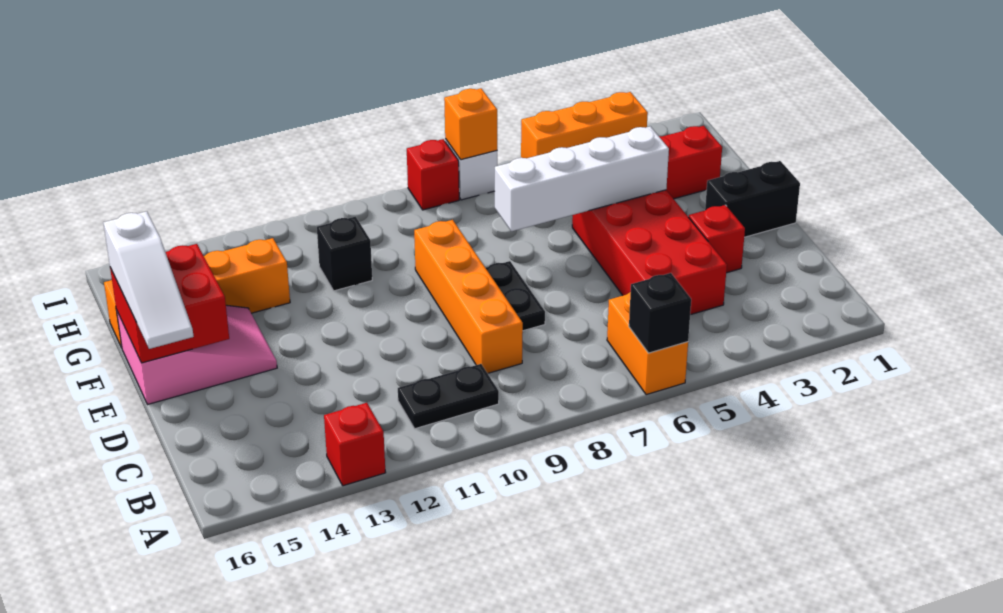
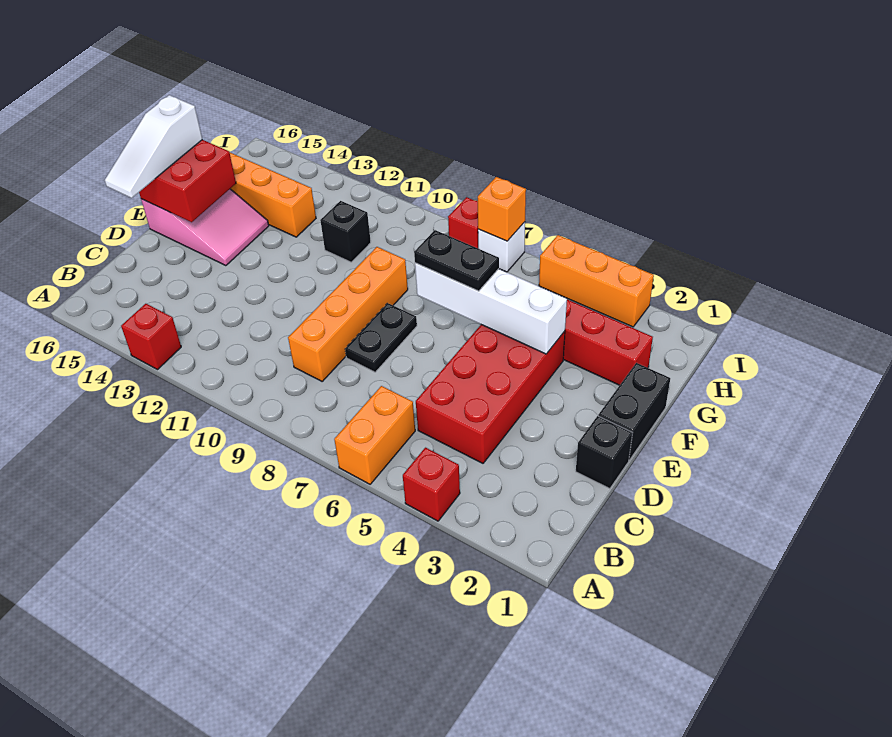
black brick A6 level 2 -> black brick D1 level 1
black plate B10:B11 level 1 -> black plate F6:F7 level 3
red brick D3 level 1 -> red brick A4 level 1
black brick E1:E2 level 1 -> black brick E1:F1 level 1

